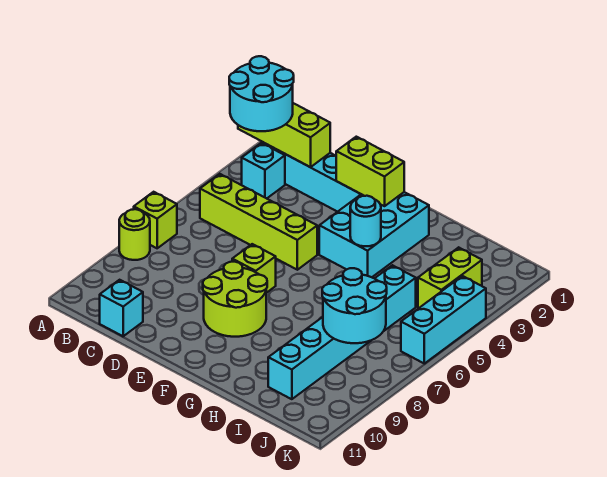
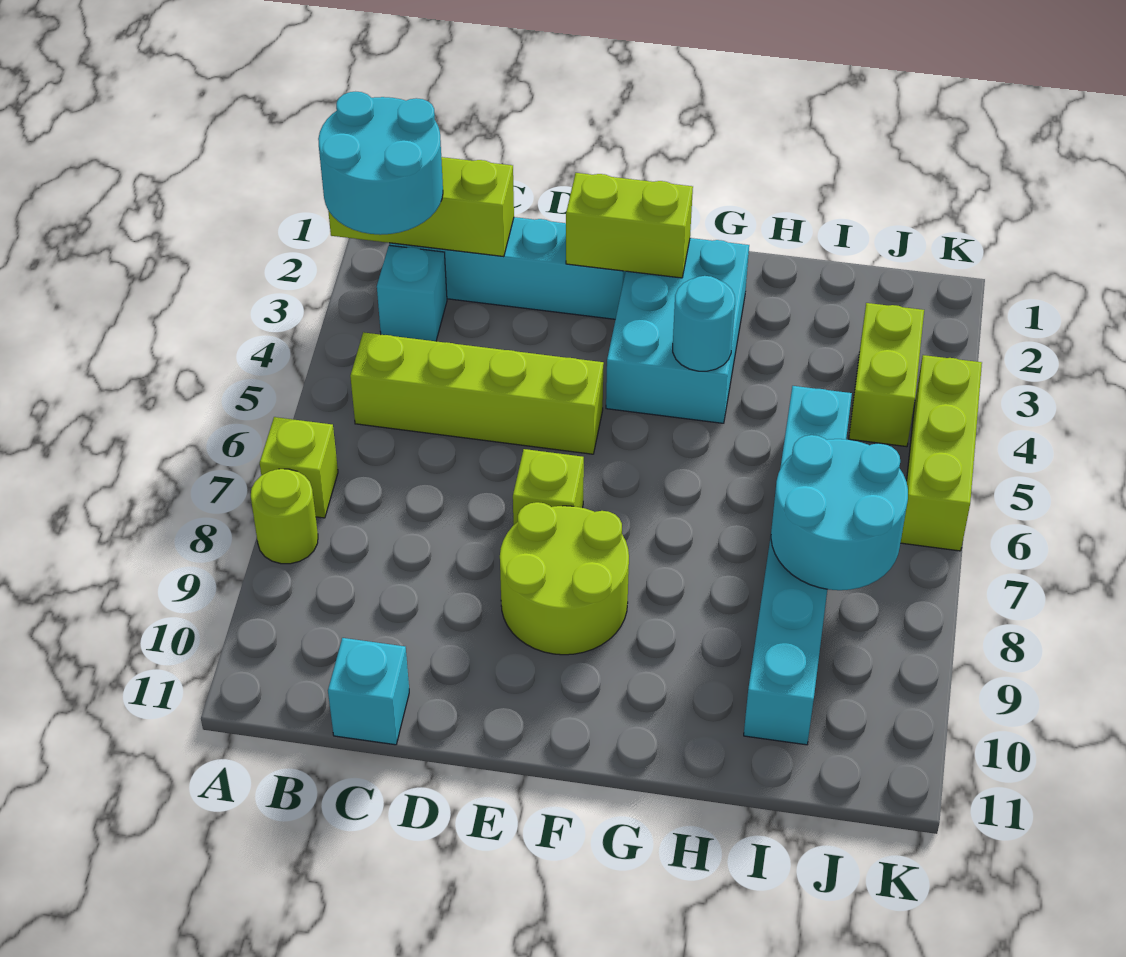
cyan brick K4:K6 level 1 -> lime brick K4:K6 level 1

